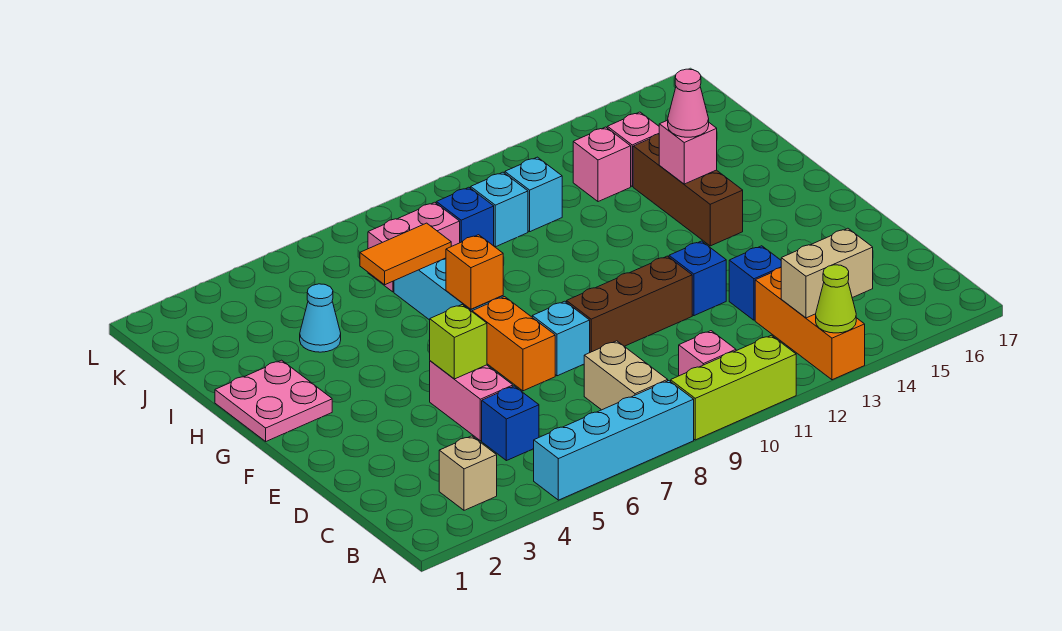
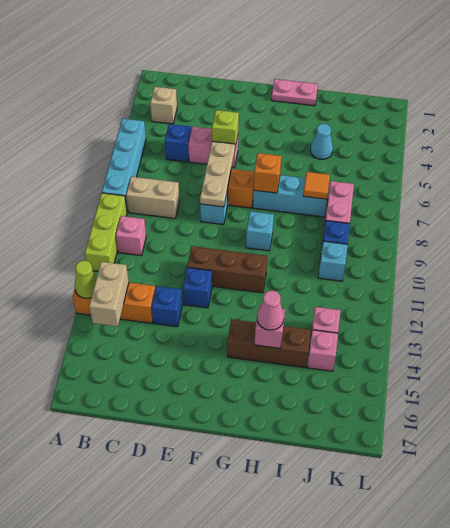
none -> tan plate E6:E8 level 2
brown brick E9:E11 level 1 -> brown brick E11:G11 level 1
pink plate G1:H2 level 1 -> pink plate G1:H1 level 1
orange tile I6:I7 level 2 -> orange tile I7 level 2
cyan brick J11 level 1 -> cyan brick G9 level 1

